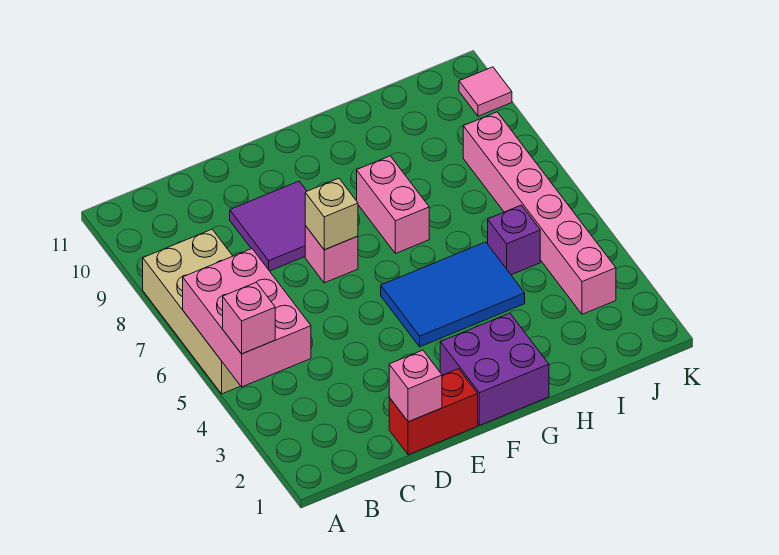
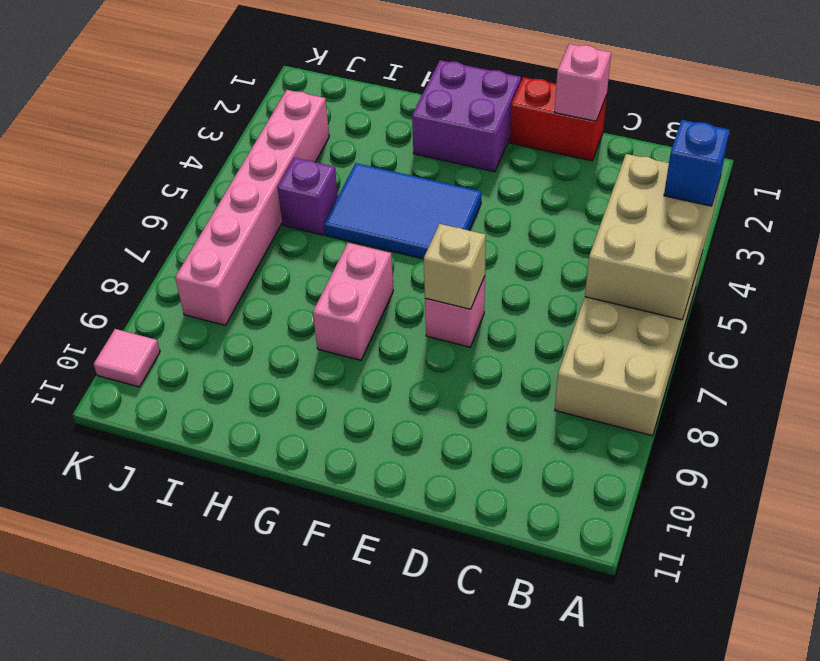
pink brick A4:B6 level 2 -> tan brick A4:B6 level 2
pink brick A4 level 3 -> blue brick A4 level 3
purple tile D8:E9 level 1 -> none

